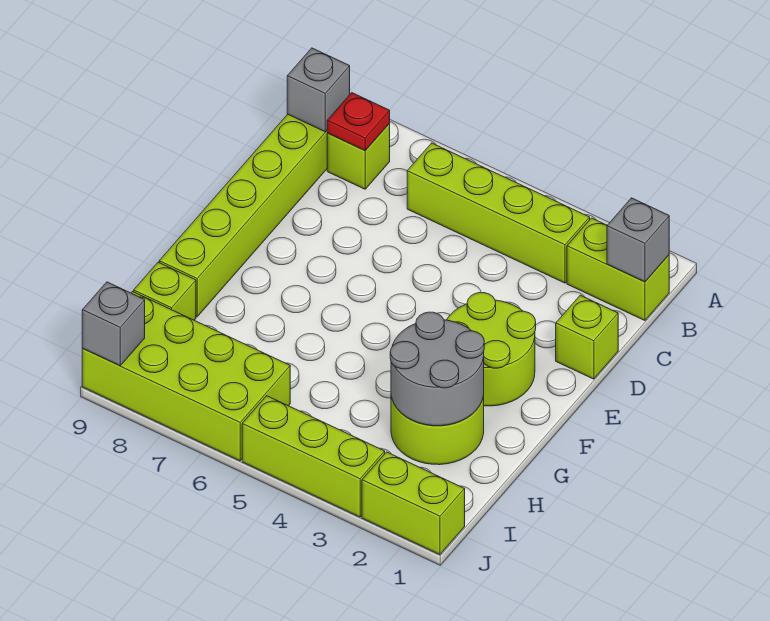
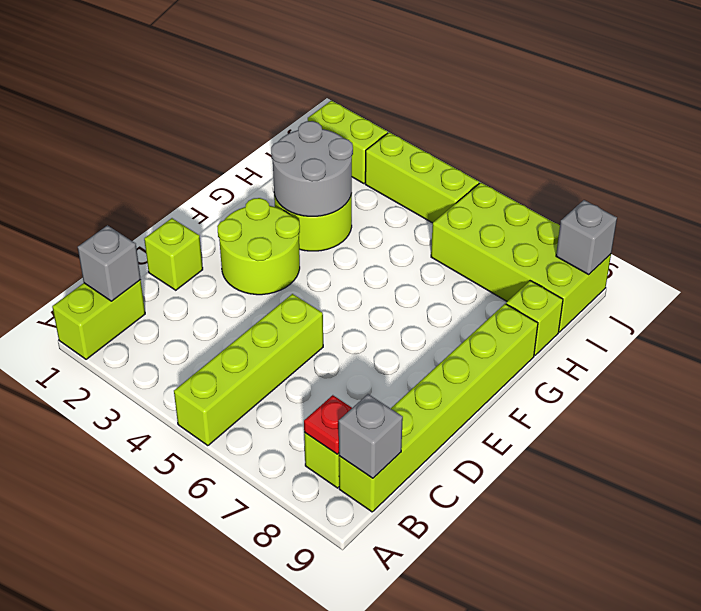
lime brick B1:B2 level 1 -> lime brick A1:B1 level 1
lime brick B3:B6 level 1 -> lime brick A5:D5 level 1

